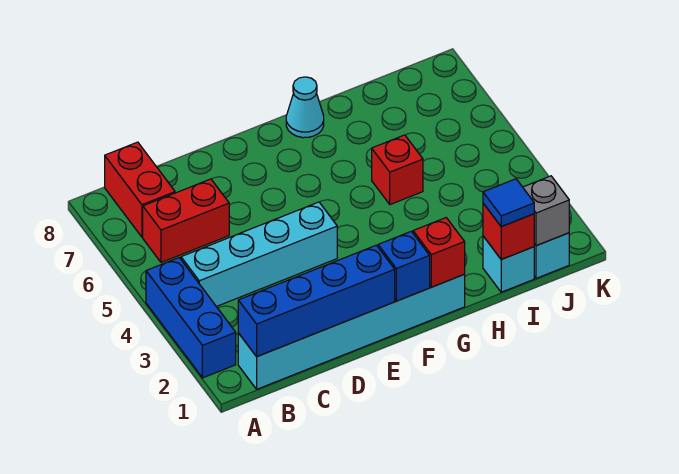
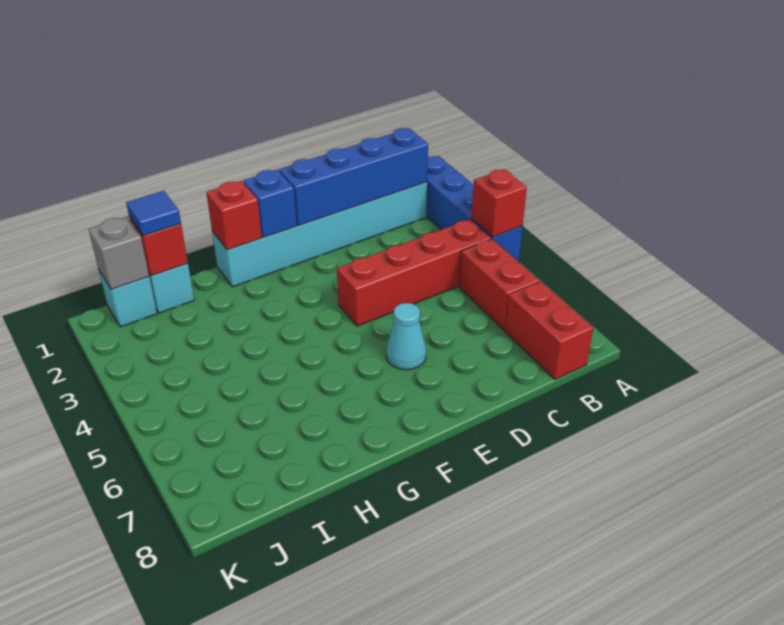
blue brick A2:A4 level 1 -> blue brick A1:A4 level 1
cyan brick B4:E4 level 1 -> red brick B4:E4 level 1
red brick B6:C6 level 1 -> red brick B5:B6 level 1
cyan cone G8 level 1 -> cyan cone E6 level 1
red brick H5 level 1 -> red brick A4 level 2

